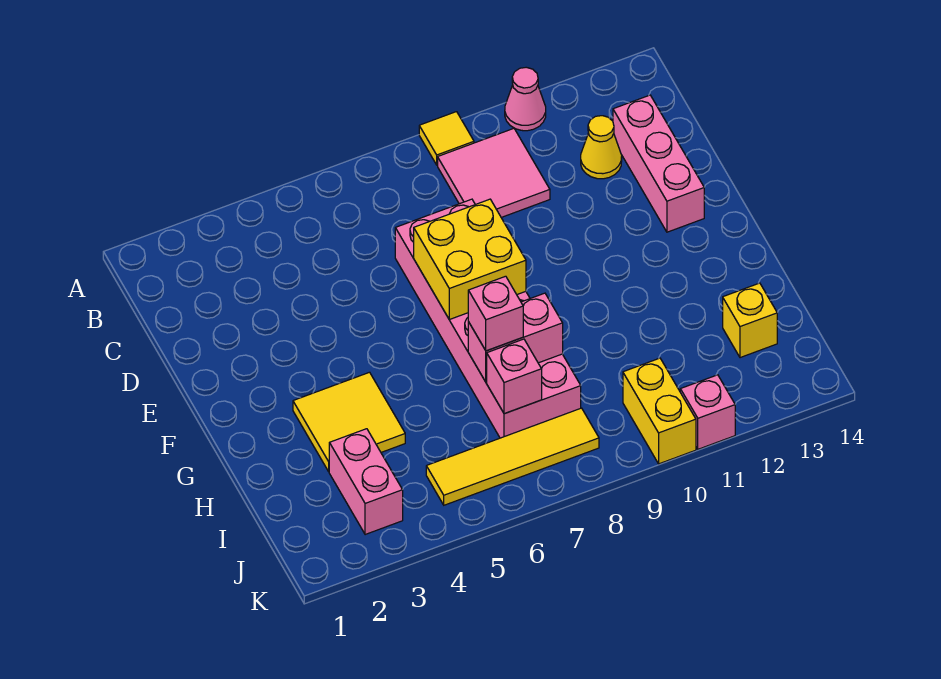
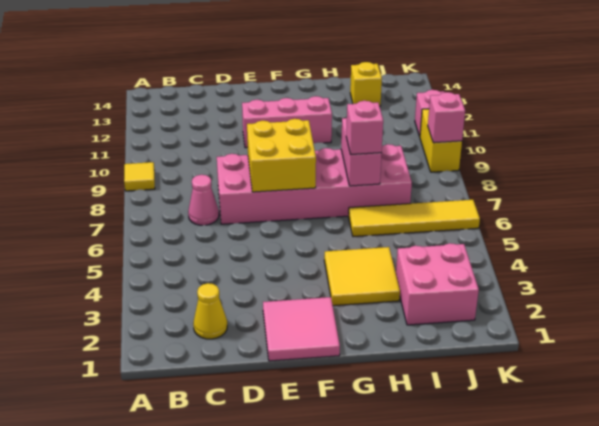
pink cone A11 level 1 -> pink cone C7 level 1
pink tile B9:C10 level 1 -> pink tile E1:F2 level 1
yellow cone C12 level 1 -> yellow cone C2 level 1
pink brick C13:E13 level 1 -> pink brick E11:G11 level 1
pink brick I3:J3 level 1 -> pink brick I2:J3 level 1
pink brick I7 level 2 -> pink brick K9 level 2
yellow tile J5:J8 level 1 -> yellow tile H6:K6 level 1
yellow brick J10:K10 level 1 -> yellow brick K9:K10 level 1

